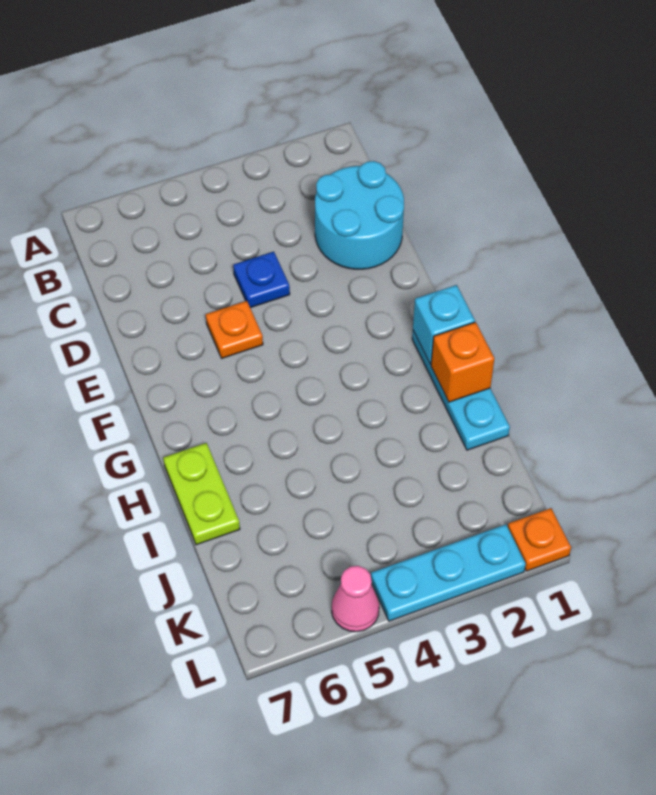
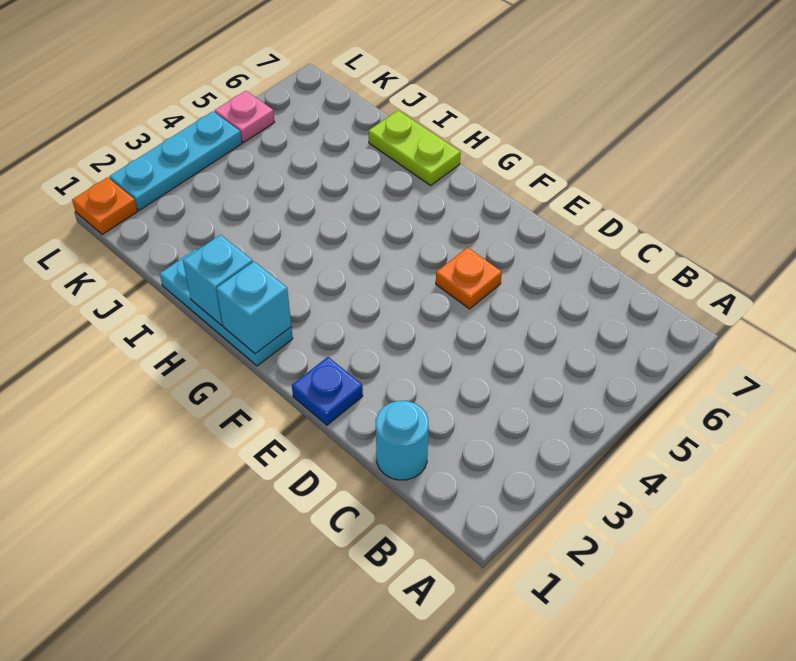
cyan round brick C1:D2 level 1 -> cyan round brick C1 level 1
blue plate D4 level 1 -> blue plate E1 level 1
orange brick H1 level 2 -> cyan brick H1 level 2
pink cone L5 level 1 -> pink plate L5 level 1

